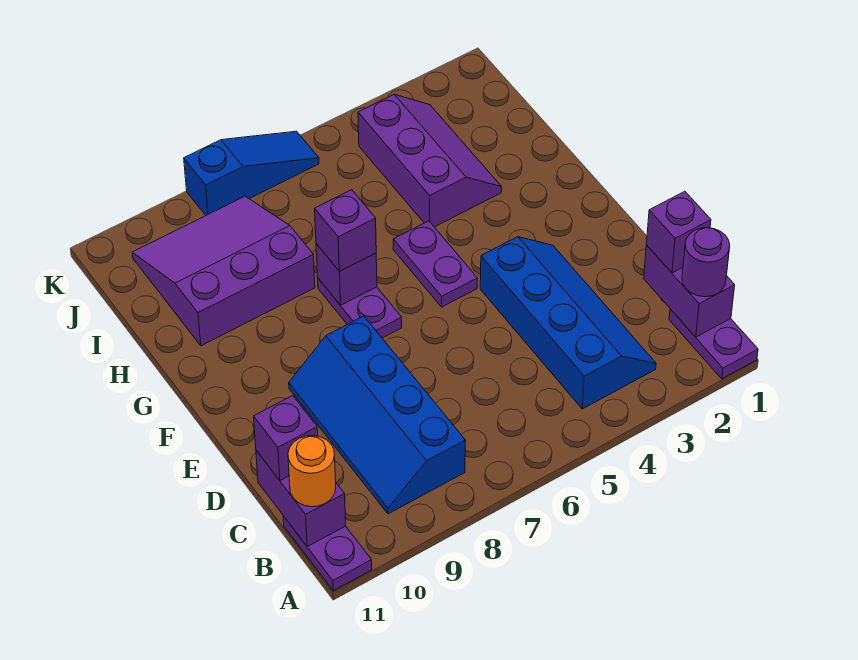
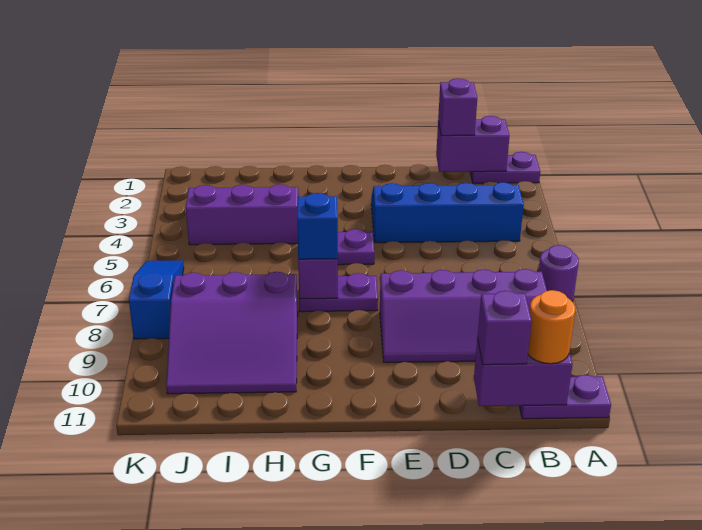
purple round brick B1 level 3 -> purple round brick A7 level 1
blue slope B8:E9 level 1 top 8 -> purple slope B8:E9 level 1 top 8
purple brick G7 level 3 -> blue brick G7 level 3
purple slope H8:J10 level 1 top H -> purple slope H8:J10 level 1 top 8

